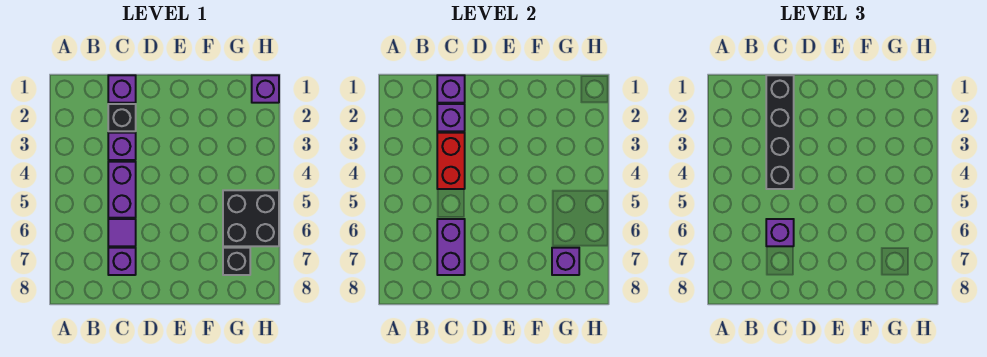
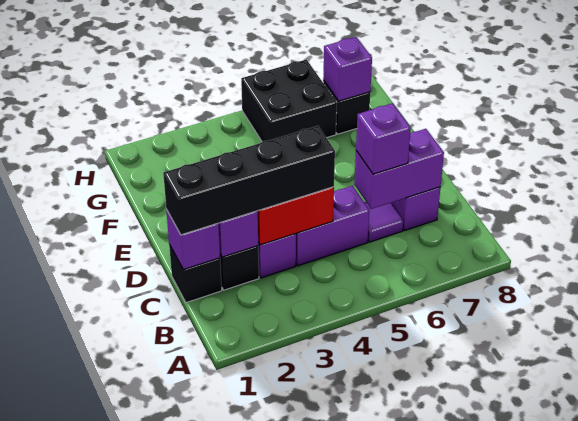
purple brick C1 level 1 -> black brick C1 level 1
purple brick H1 level 1 -> none

